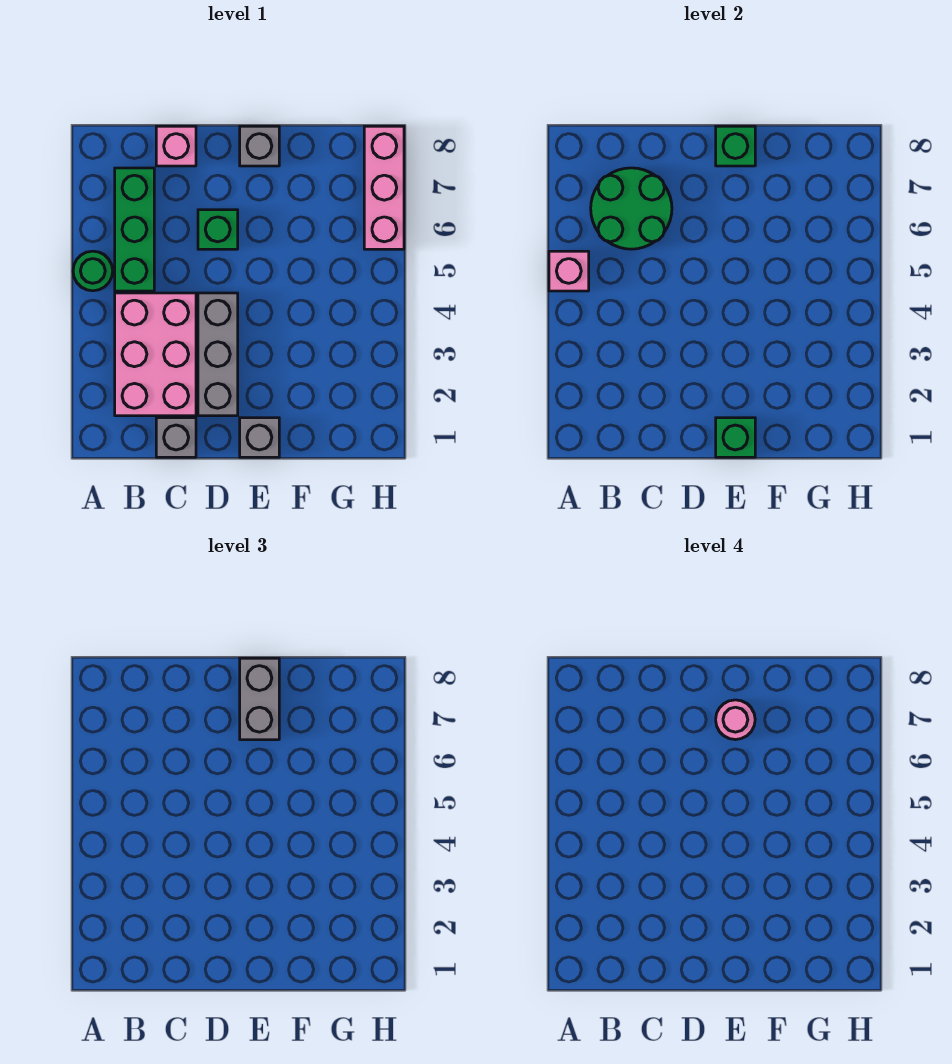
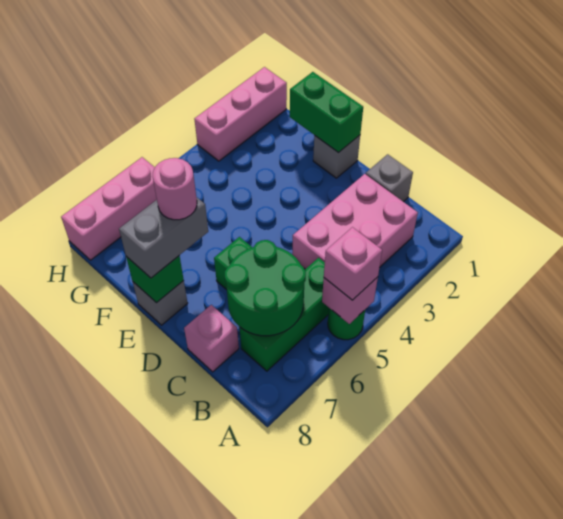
none -> pink brick A5 level 3
grey brick D2:D4 level 1 -> none
green brick E1 level 2 -> green brick E1:F1 level 2
none -> pink brick H1:H3 level 1

